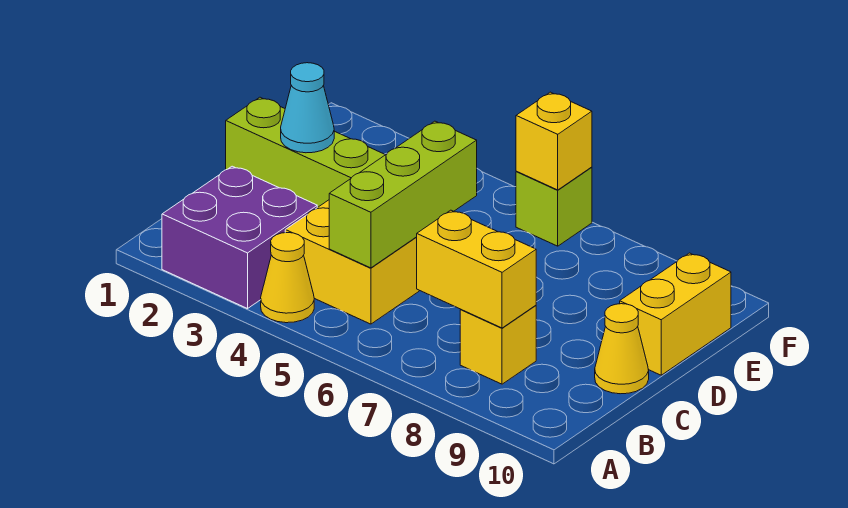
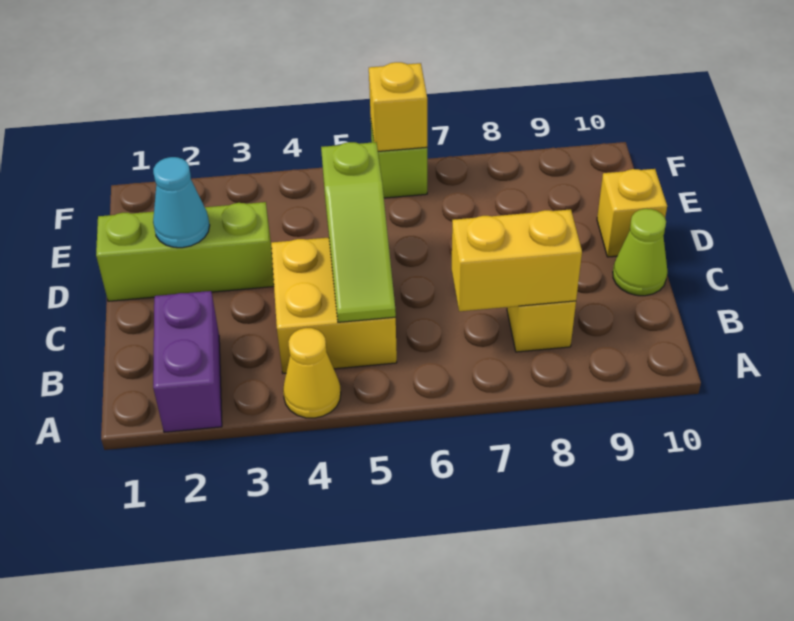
purple brick A2:B3 level 1 -> purple brick A2:B2 level 1
lime brick B5:D5 level 2 -> lime slope B5:D5 level 2 top D
yellow cone C10 level 1 -> lime cone C10 level 1
yellow brick D10:E10 level 1 -> yellow brick D10 level 1

